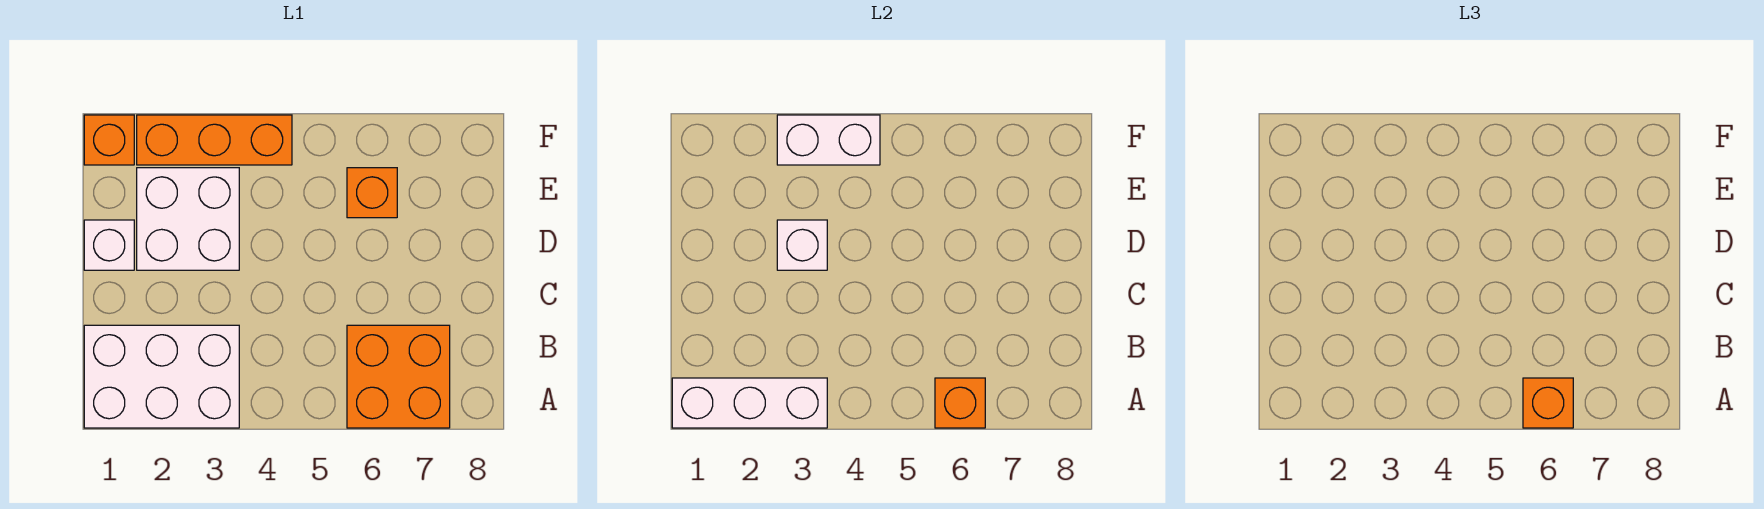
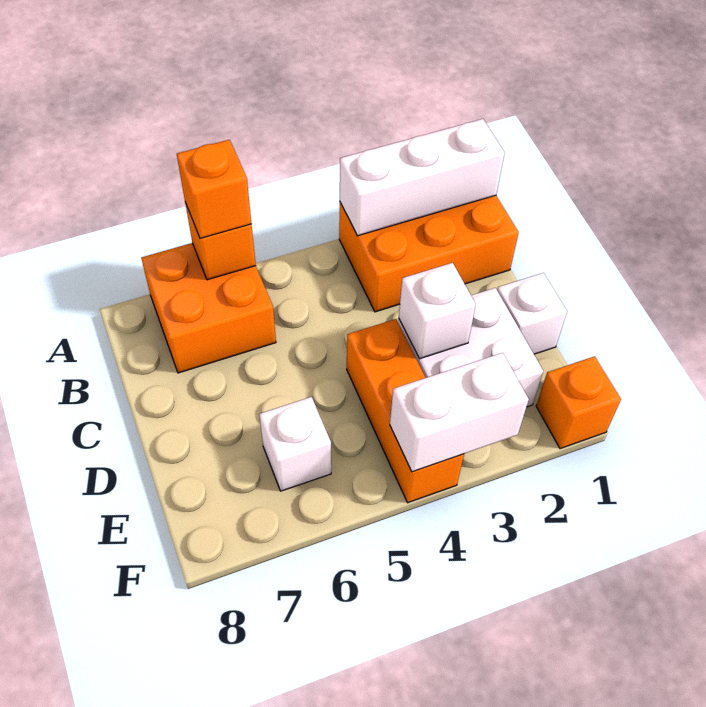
white brick A1:B3 level 1 -> orange brick A1:B3 level 1
orange brick E6 level 1 -> white brick E6 level 1
orange brick F2:F4 level 1 -> orange brick D4:F4 level 1

